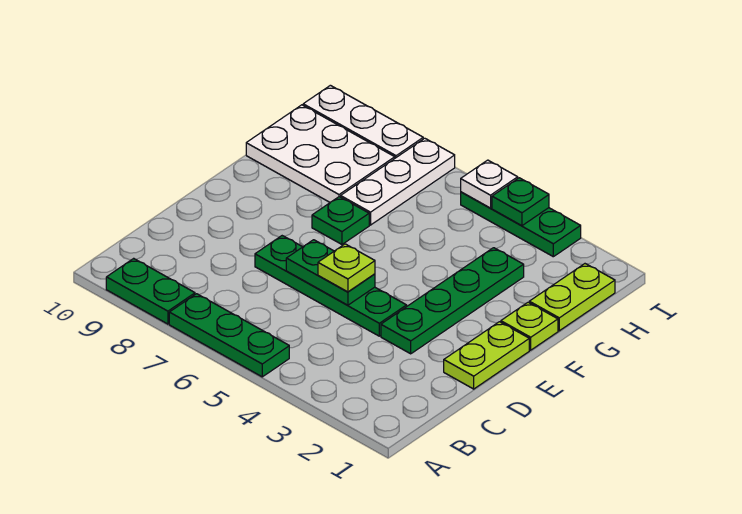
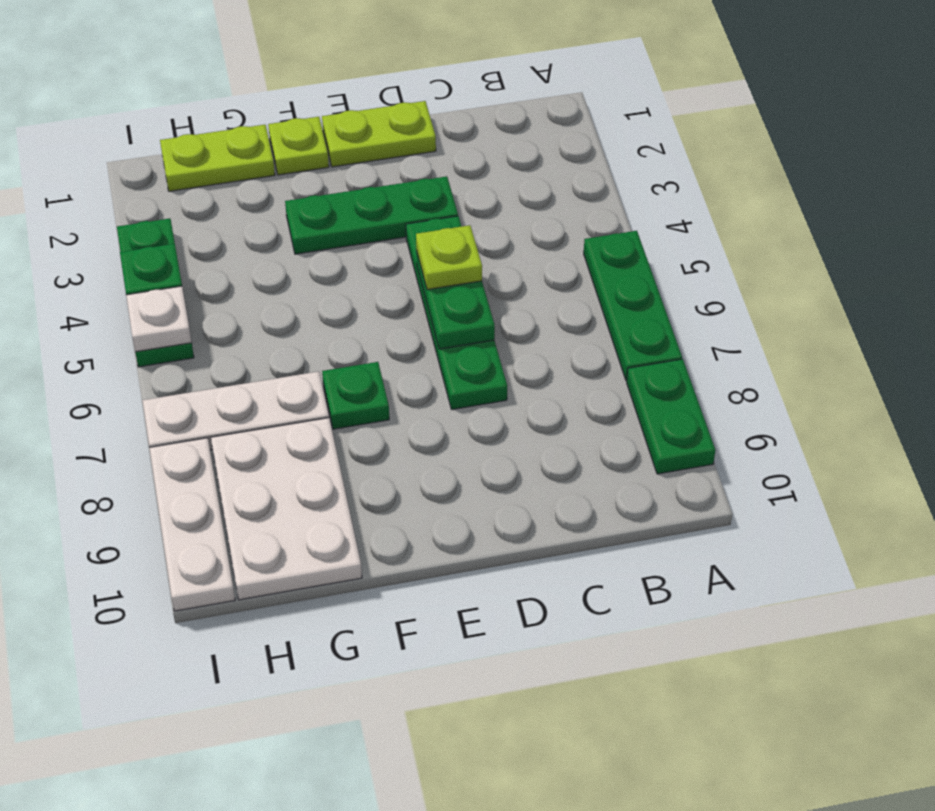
green plate D3:G3 level 1 -> green plate D3:F3 level 1

